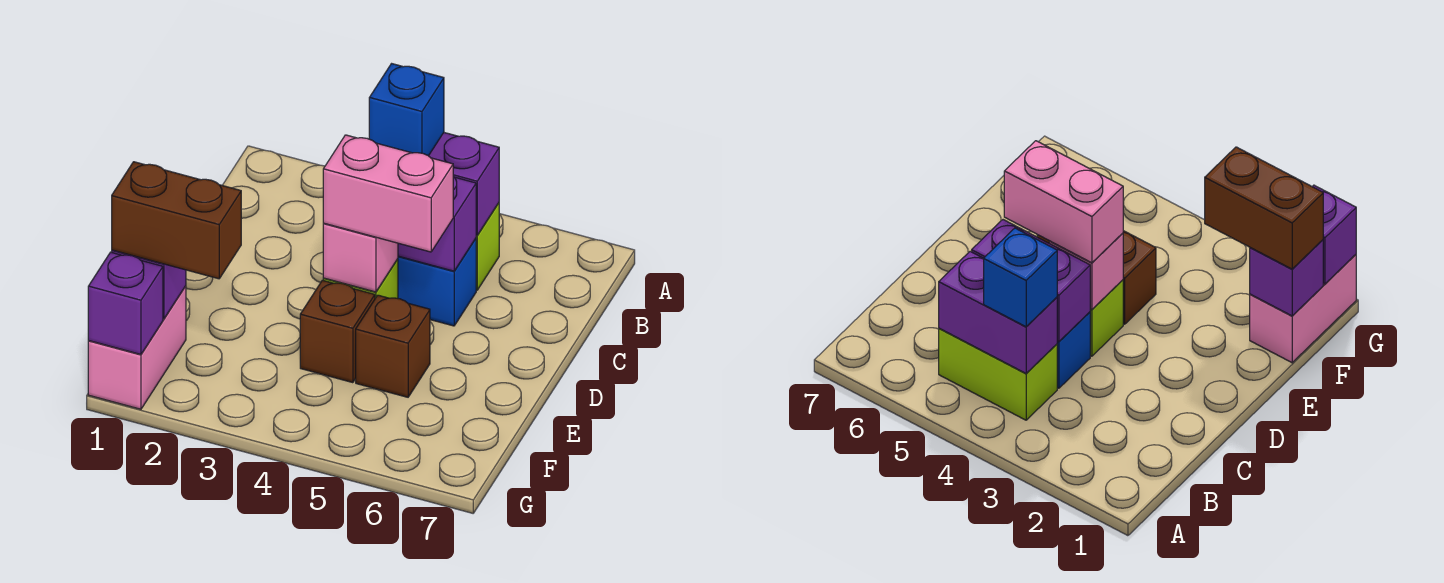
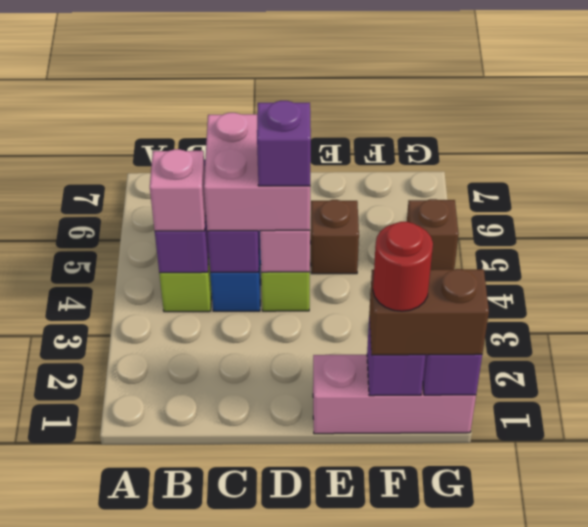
blue brick B4 level 3 -> pink brick B4 level 3
pink brick D4:D5 level 3 -> pink brick C4:D5 level 3
none -> purple brick D4 level 4
brown brick E4 level 1 -> brown brick G5 level 1
pink brick F1:G1 level 1 -> pink brick E1:G1 level 1
brown brick F1:F2 level 3 -> brown brick F1:G1 level 3
none -> red round brick F1 level 4

